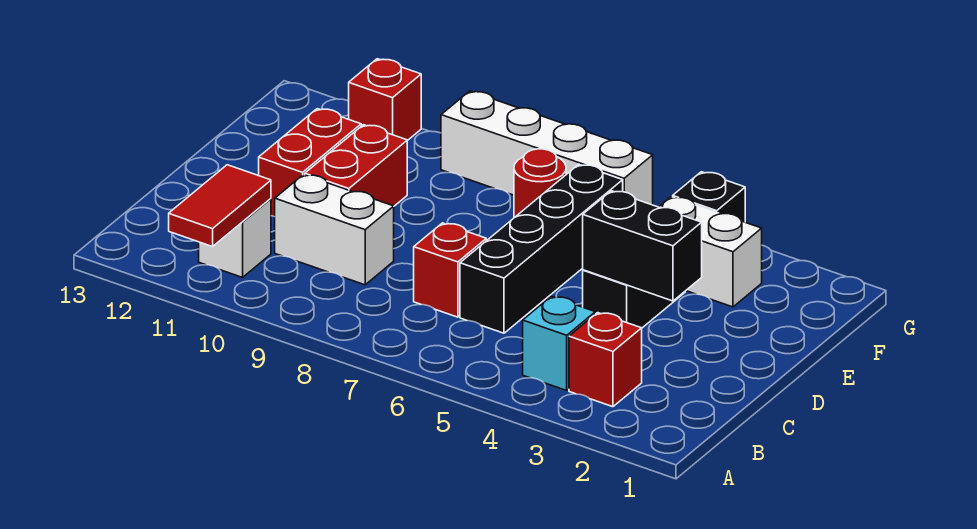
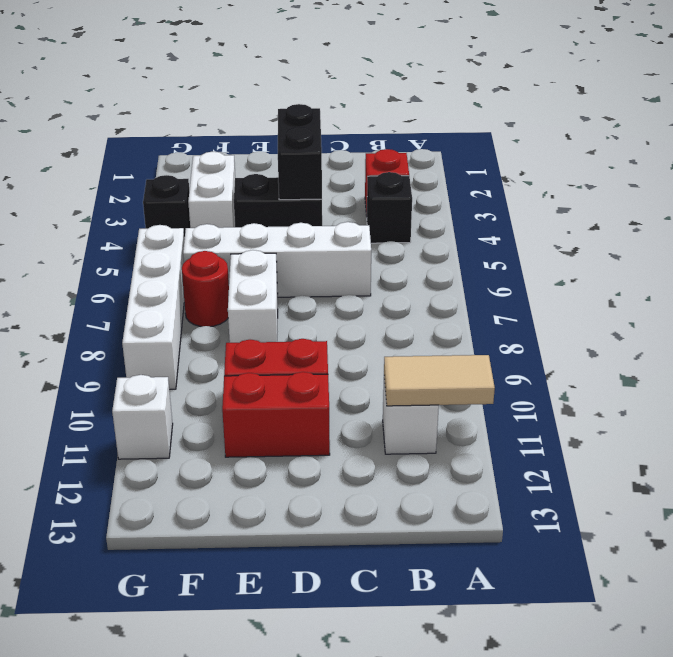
red tile A11:B11 level 2 -> tan tile A11:B11 level 2
cyan brick B4 level 1 -> black brick B4 level 1
black brick C6:F6 level 1 -> white brick C6:F6 level 1
red brick C7 level 1 -> none
white brick C9:C10 level 1 -> white brick E7:E8 level 1
red brick G11 level 1 -> white brick G11 level 1

